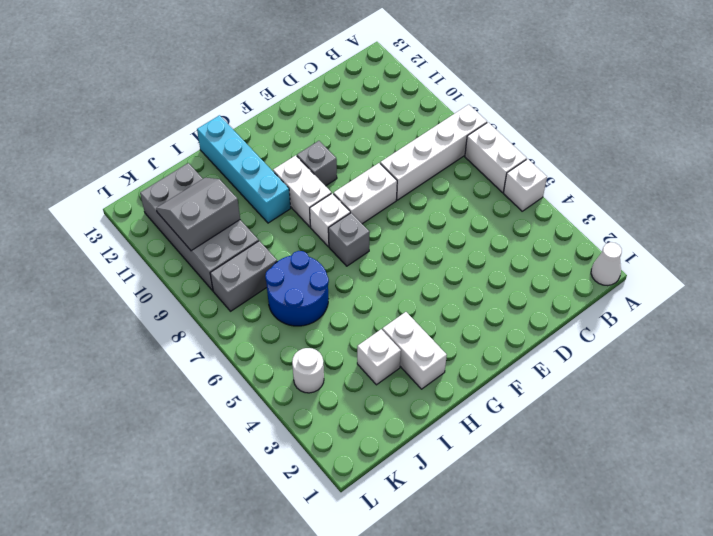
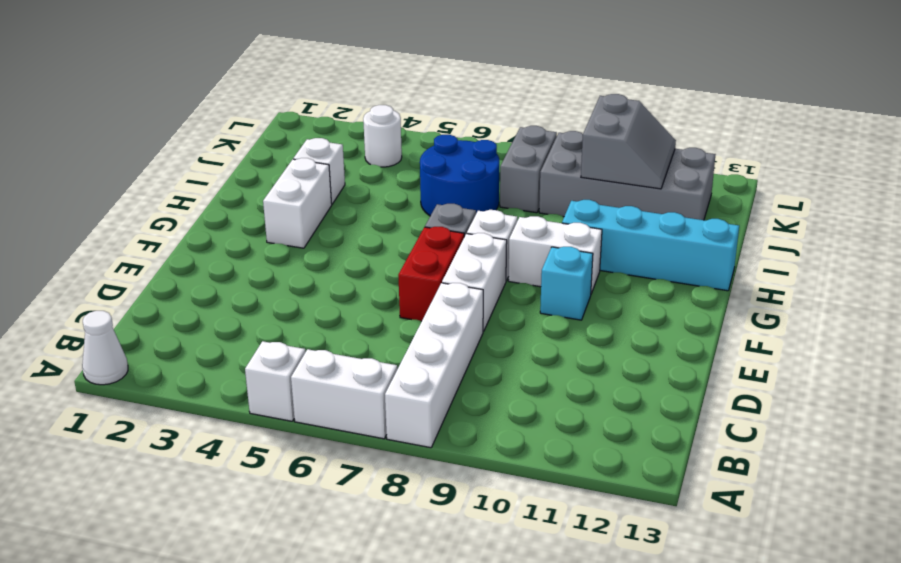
none -> red brick E7:F7 level 1
grey brick F10 level 1 -> cyan brick F10 level 1
white brick H2:H3 level 1 -> white brick G3:H3 level 1

